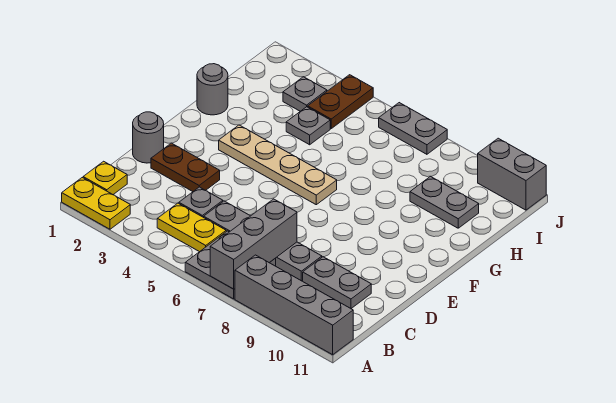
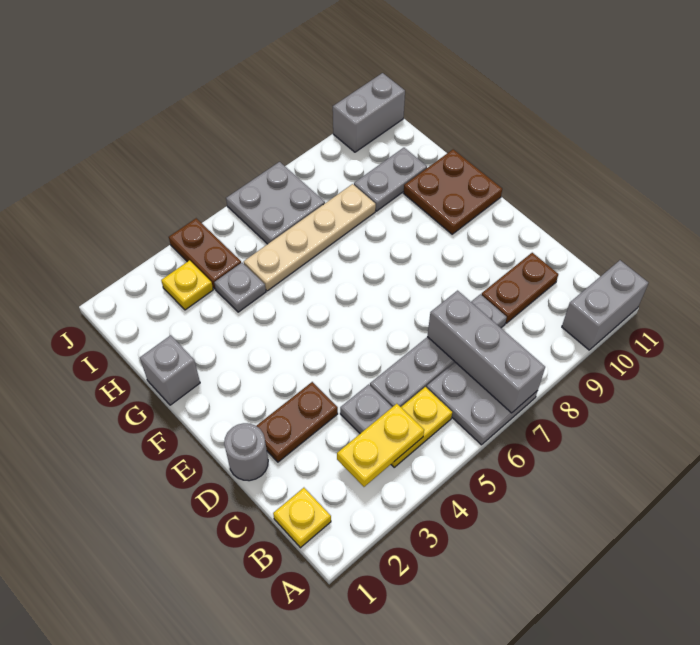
yellow plate A1:A2 level 1 -> yellow plate B3:B4 level 2
grey brick A8:A11 level 1 -> grey brick A10:A11 level 1
grey plate C9:C10 level 1 -> brown plate C9:C10 level 1
tan plate F3:F6 level 1 -> tan plate H5:H8 level 1
none -> brown plate F10:G11 level 1
grey round brick G1 level 1 -> grey brick G1 level 1
grey plate I3 level 1 -> yellow plate I3 level 1
grey plate J6:J7 level 1 -> grey plate I6:J7 level 1

